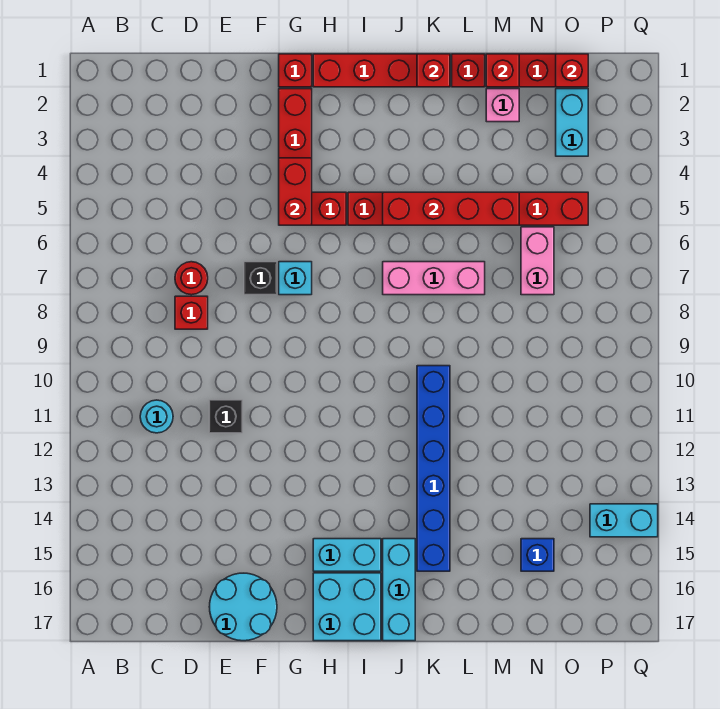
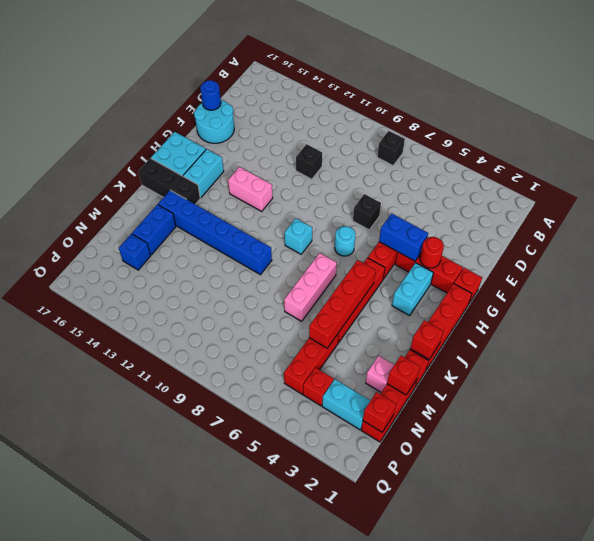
none -> black brick B8 level 1
cyan round brick C11 level 1 -> cyan round brick H7 level 1
red round brick D7 level 1 -> red round brick G3 level 2
red brick D8 level 1 -> red brick O4 level 1
none -> blue round brick E17 level 2
red brick G4:G5 level 2 -> blue brick G4:G5 level 2
cyan brick G7 level 1 -> cyan brick I9 level 1
cyan brick J15:J17 level 1 -> black brick J15:J17 level 1
none -> blue brick L15:M15 level 1
pink brick N6:N7 level 1 -> pink brick H12:H13 level 1
cyan brick P14:Q14 level 1 -> cyan brick H3:I3 level 1

